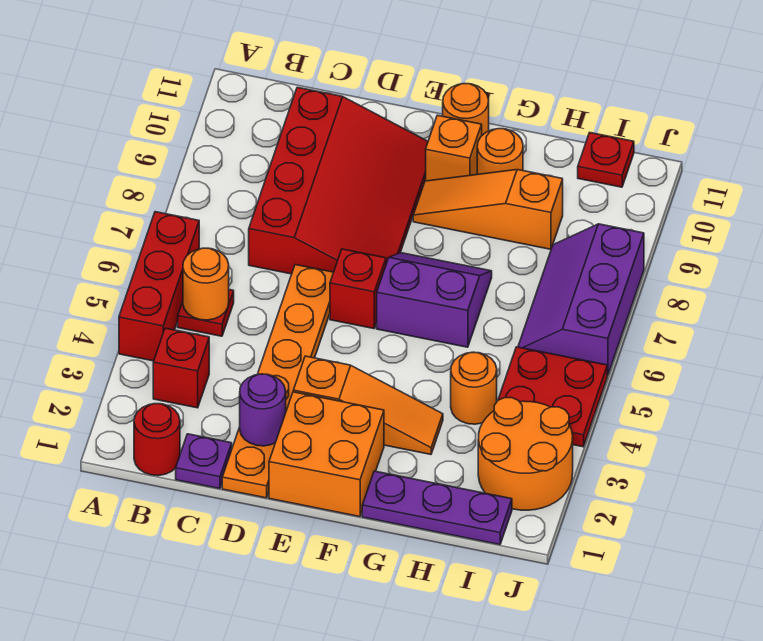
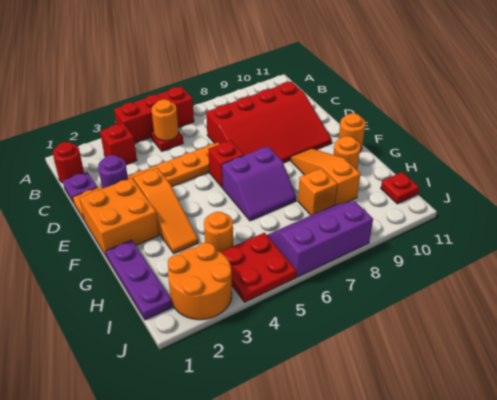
purple slope F6:G7 level 1 top 6 -> purple slope F6:G7 level 1 top F
orange brick F10 level 1 -> orange brick H8 level 1

